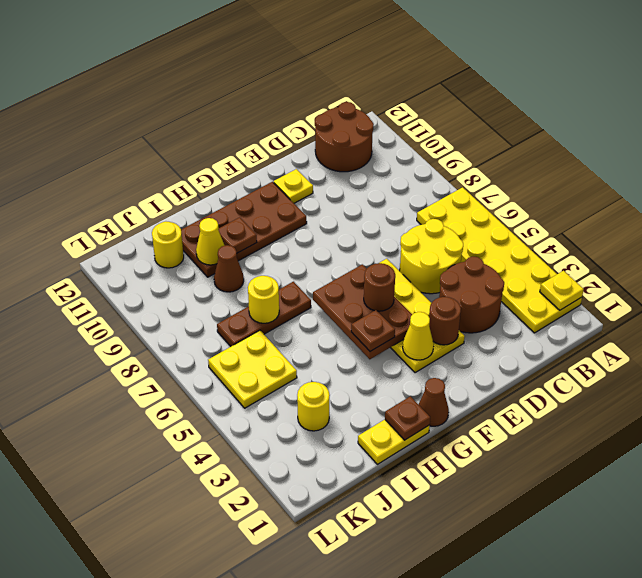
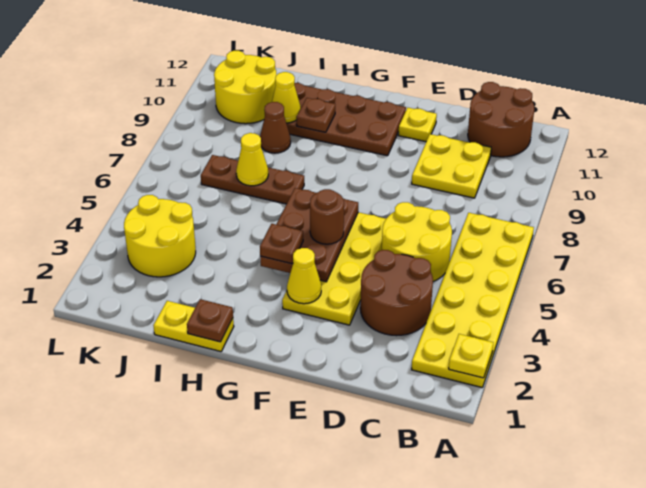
brown round brick E3 level 2 -> none
brown cone G1 level 1 -> none
yellow round brick I7 level 2 -> yellow cone I7 level 2
yellow round brick J3 level 1 -> yellow round brick J3:K4 level 1
yellow plate J5:K6 level 1 -> yellow plate C9:D10 level 1
yellow round brick J11 level 1 -> yellow round brick J10:K11 level 1

